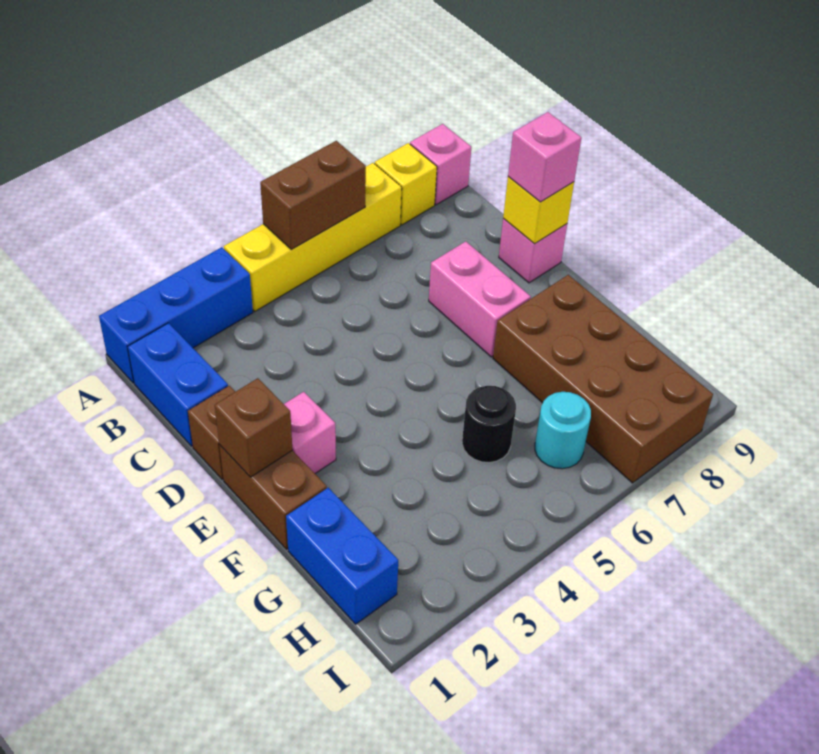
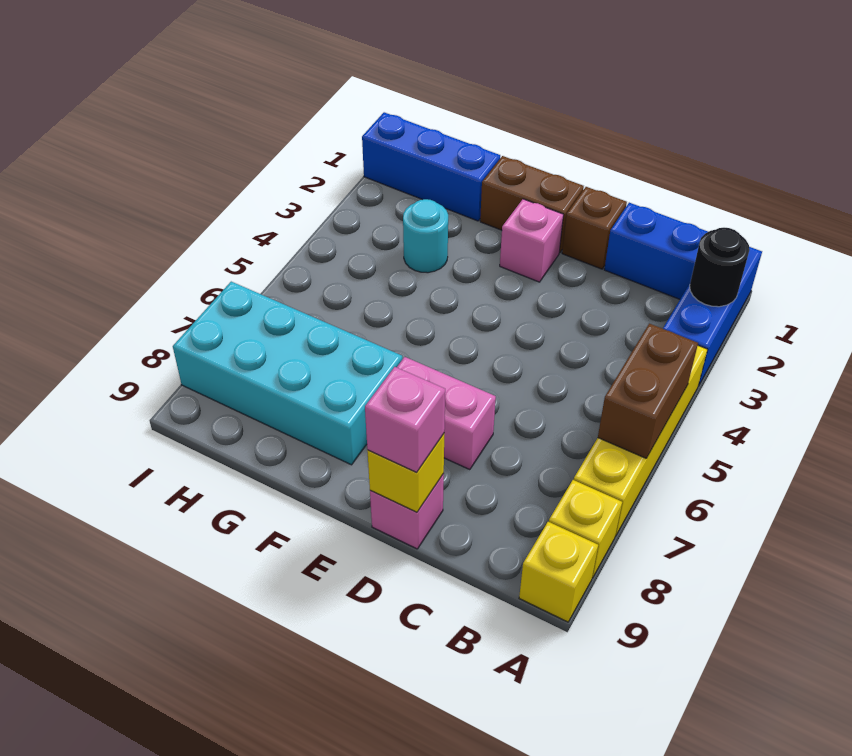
pink brick A9 level 1 -> yellow brick A9 level 1
brown brick E1 level 2 -> none
brown brick F7:I8 level 1 -> cyan brick F7:I8 level 1
blue brick G1:H1 level 1 -> blue brick G1:I1 level 1
black round brick G5 level 1 -> black round brick A2 level 2
cyan round brick H6 level 1 -> cyan round brick G3 level 1

